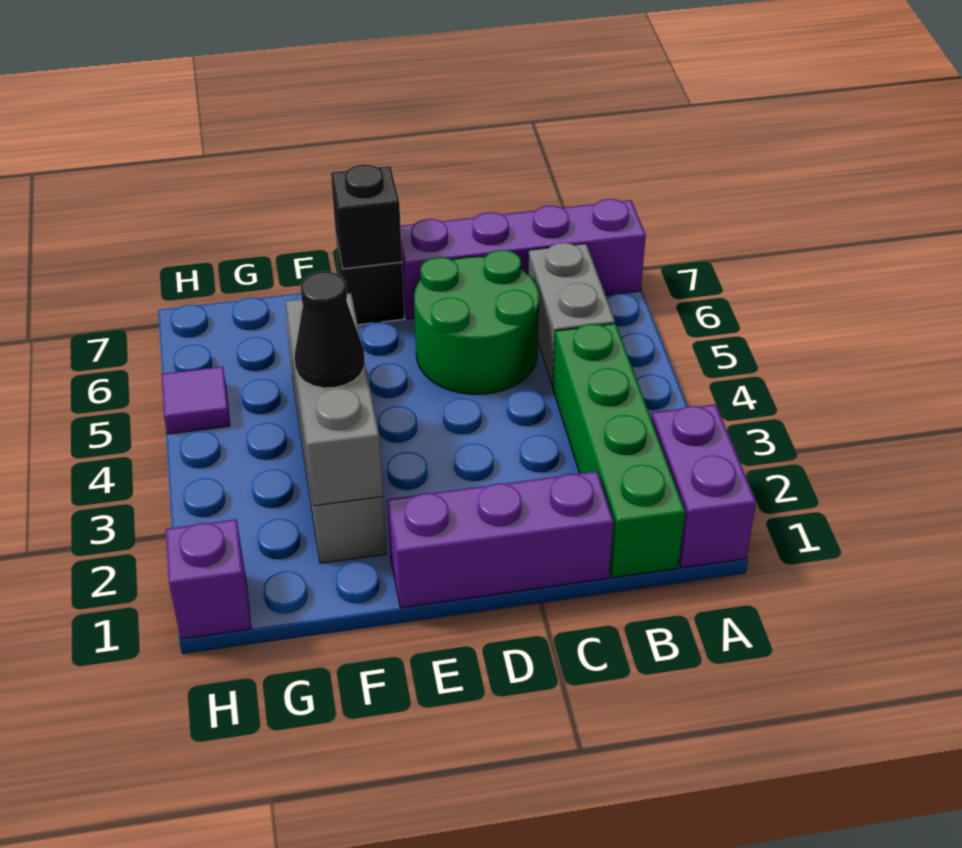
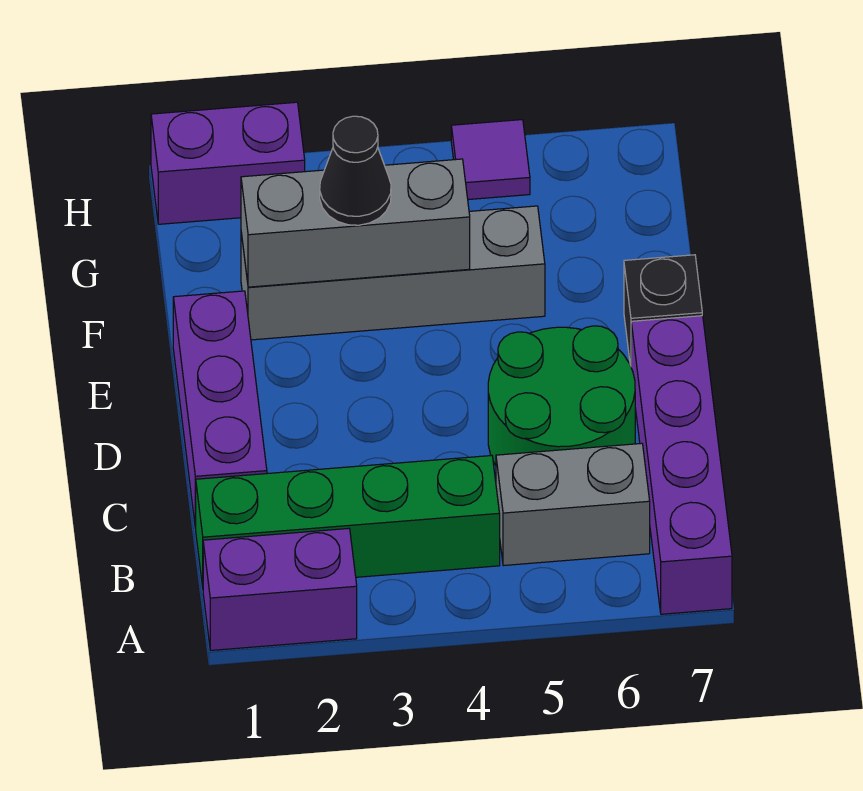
black brick E7 level 2 -> none
purple brick H1 level 1 -> purple brick H1:H2 level 1

